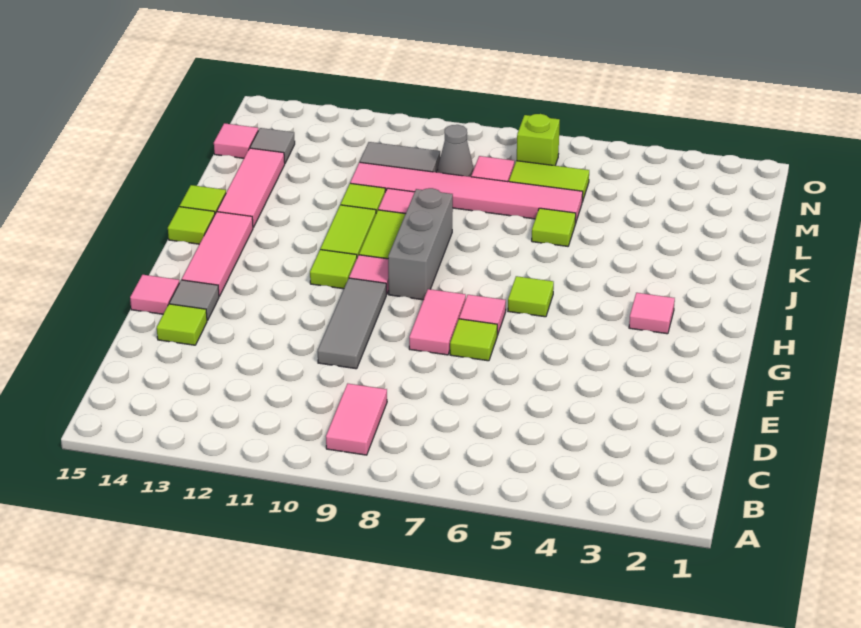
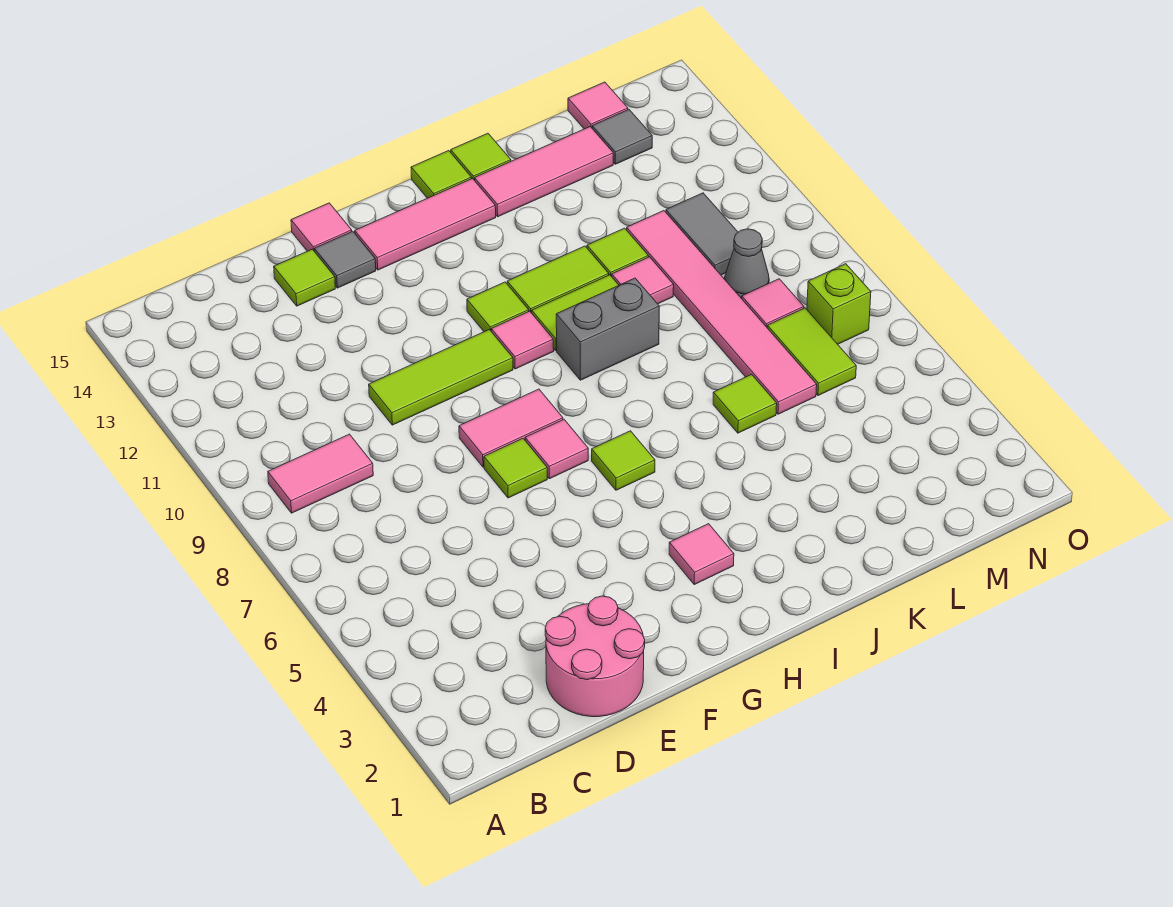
none -> pink round brick D1:E2 level 1
grey tile E10:G10 level 1 -> lime tile E10:G10 level 1
grey brick H9:J9 level 1 -> grey brick I9:J9 level 1

